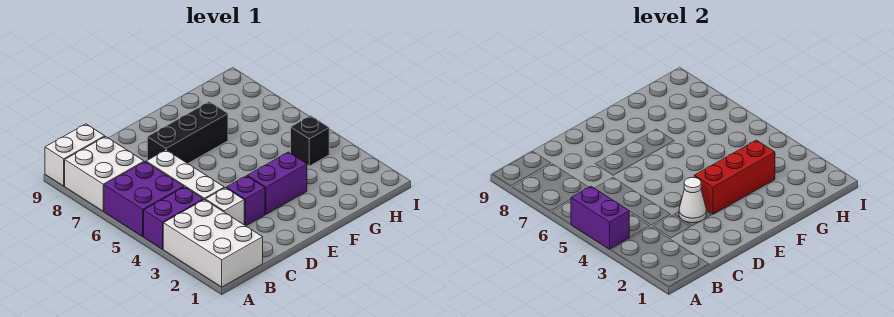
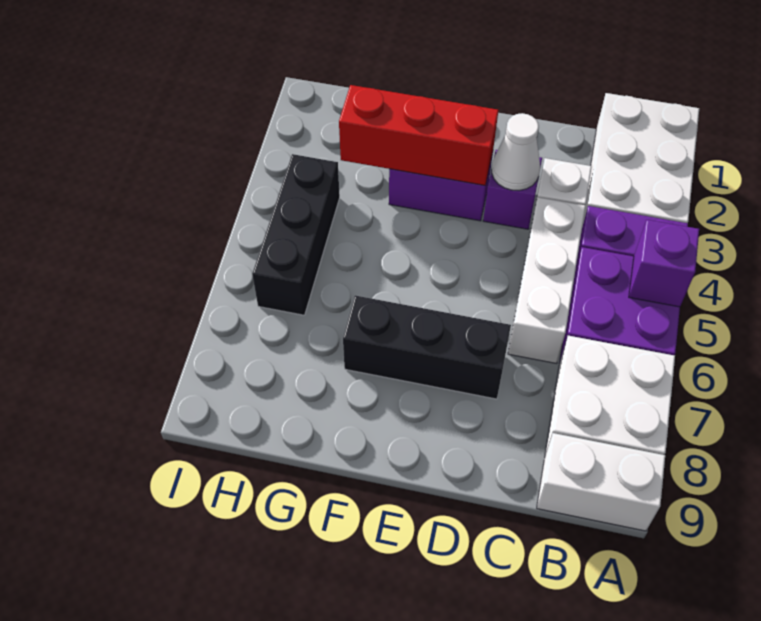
purple brick A4:A5 level 2 -> purple brick A5 level 2
black brick H4 level 1 -> black brick H4:H6 level 1

